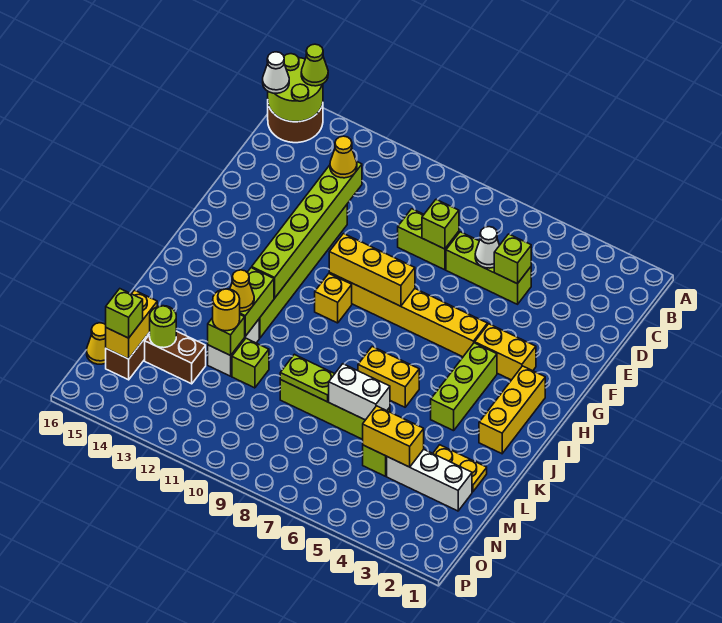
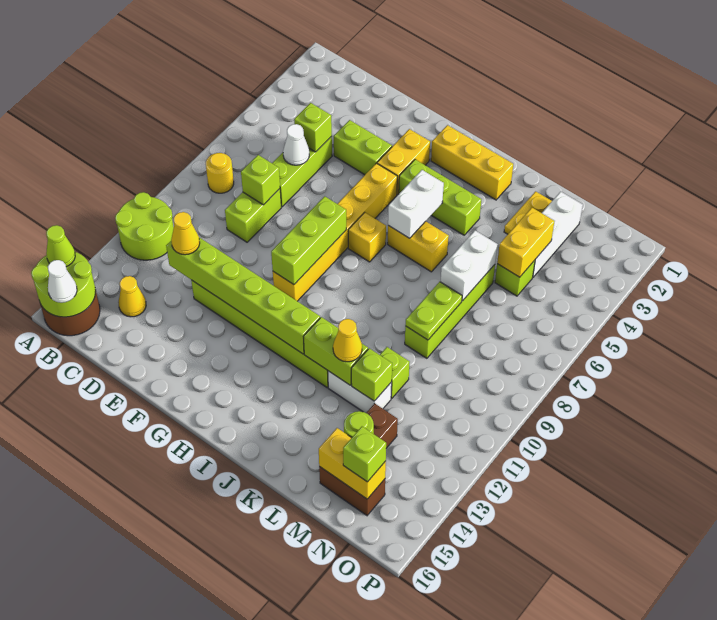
none -> lime round brick A11:B12 level 1
none -> lime brick E4:F4 level 1
yellow brick G8:G10 level 2 -> lime brick G8:G10 level 2
yellow brick H10 level 1 -> yellow brick H7 level 1
none -> white brick I5:I6 level 2
yellow brick J6:J7 level 1 -> yellow brick I6:J6 level 1
yellow round brick L12 level 3 -> yellow round brick B8 level 1
yellow cone N16 level 1 -> yellow cone C14 level 1

